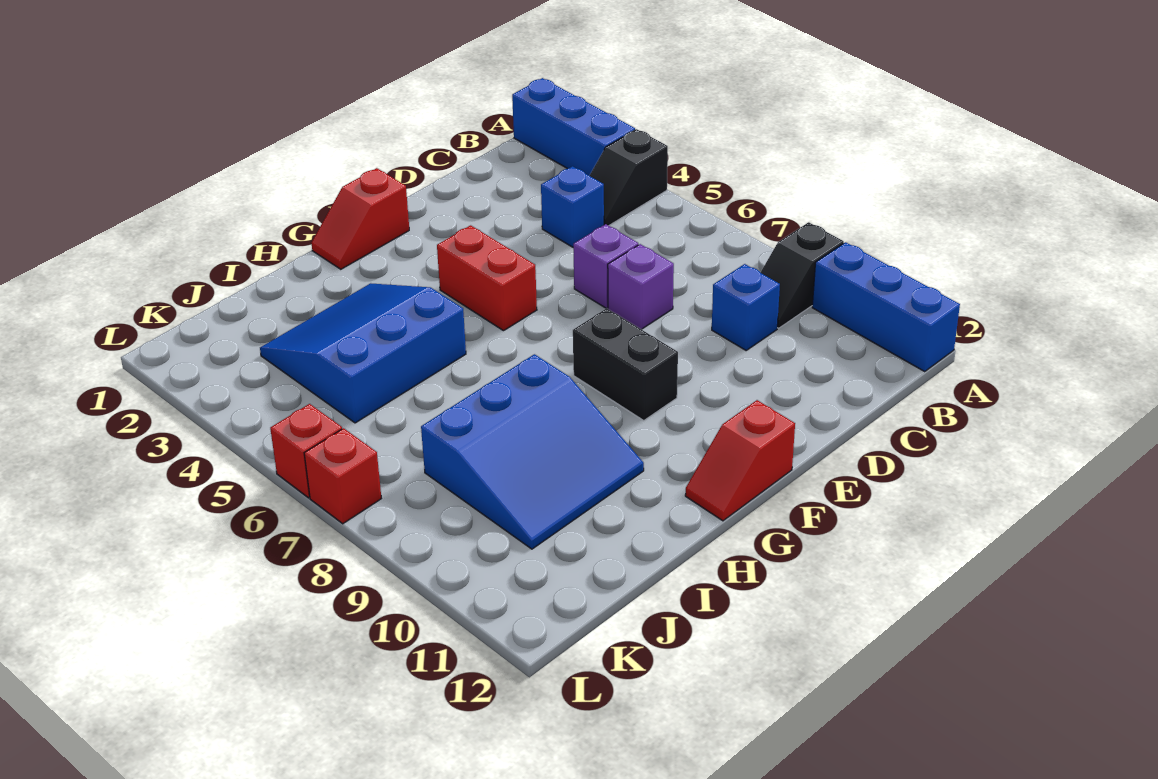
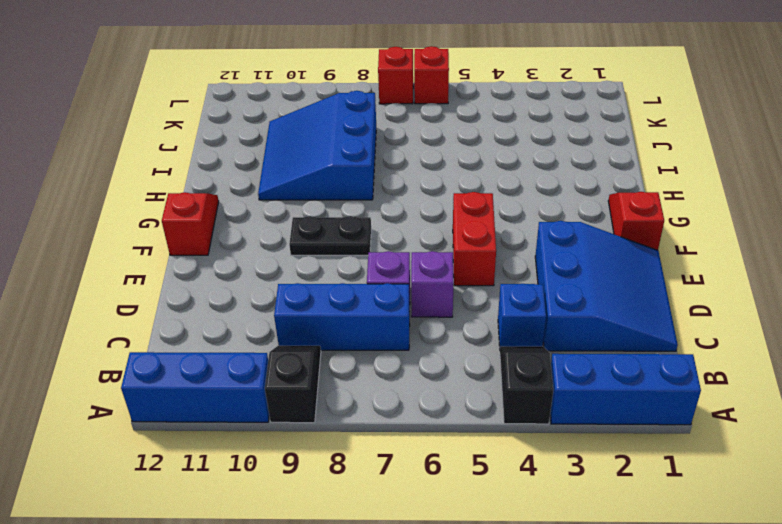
blue brick C9 level 1 -> blue brick C7:C9 level 1
red brick F4:F5 level 1 -> red brick E5:F5 level 1
black brick F8:F9 level 1 -> black plate F8:F9 level 1
blue slope H3:J5 level 1 top 5 -> blue slope C1:E3 level 1 top 3

